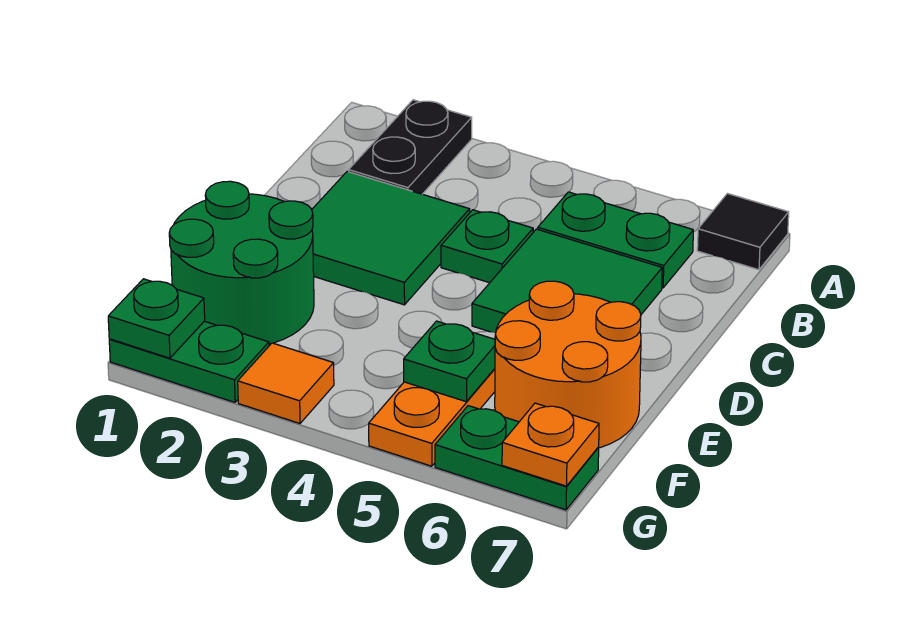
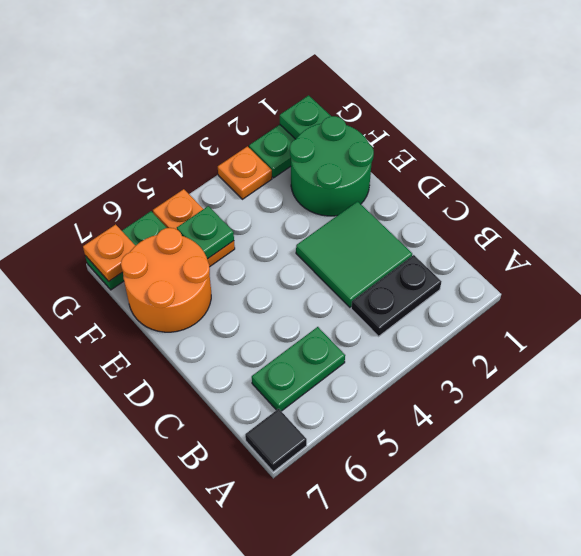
black plate A2:B2 level 1 -> black plate B2:B3 level 1
green plate C4 level 1 -> none
green tile C5:D6 level 1 -> none
orange tile G3 level 1 -> orange plate G3 level 1

